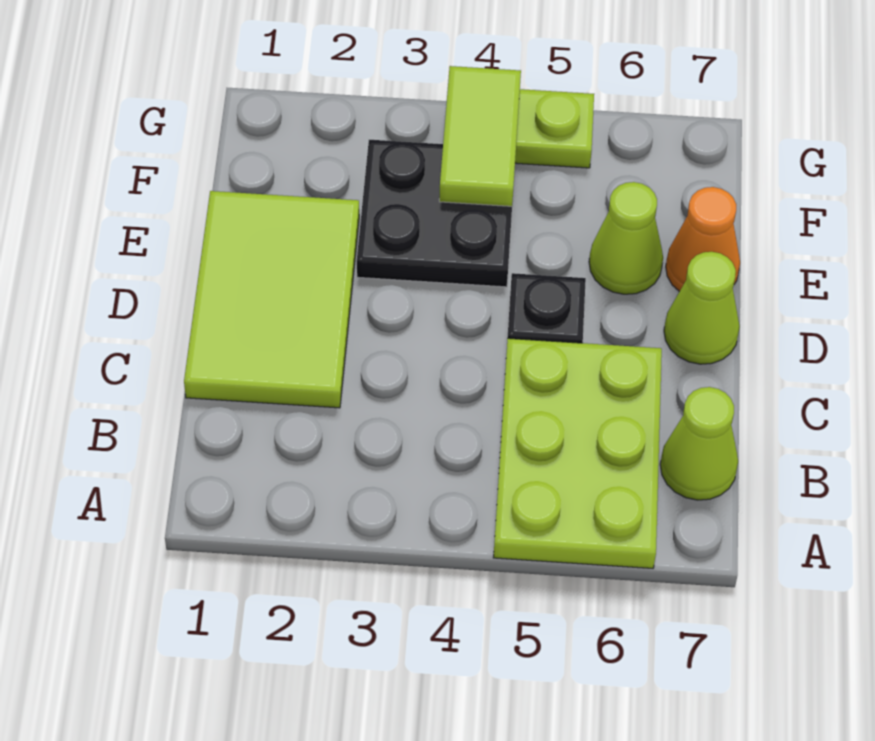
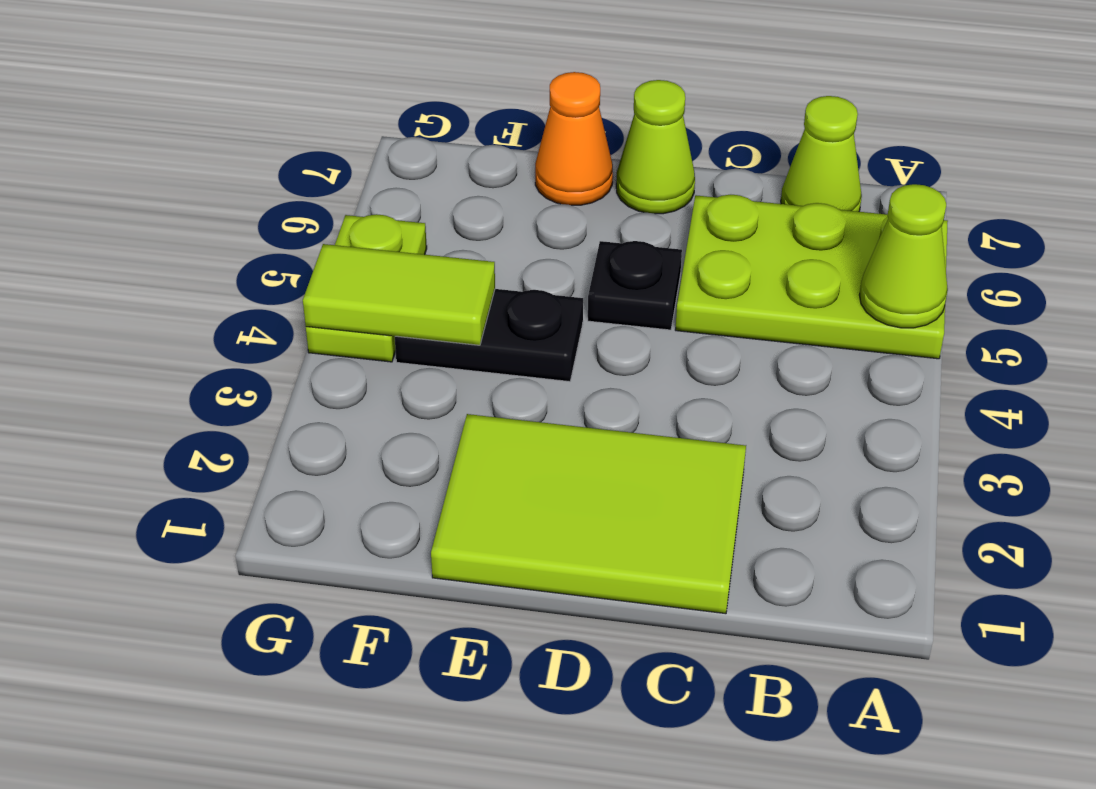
black plate E3:F4 level 1 -> black plate E4:F4 level 1
lime cone E6 level 1 -> lime cone A5 level 2

